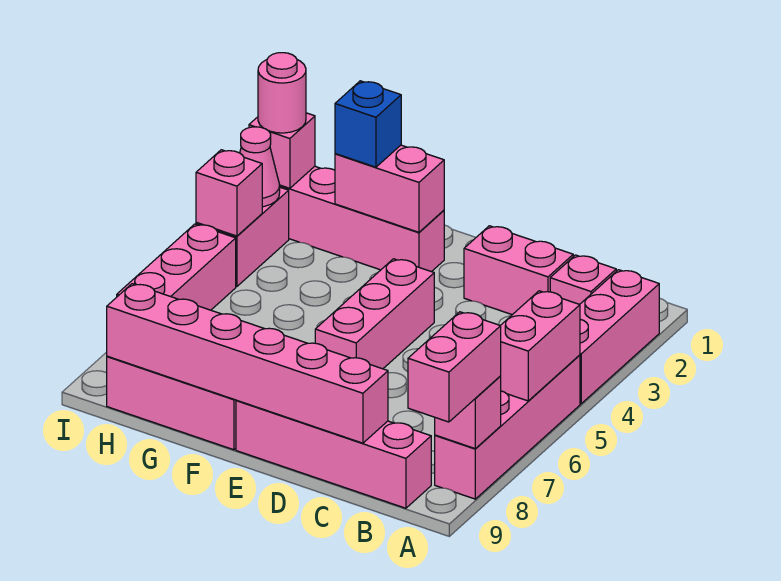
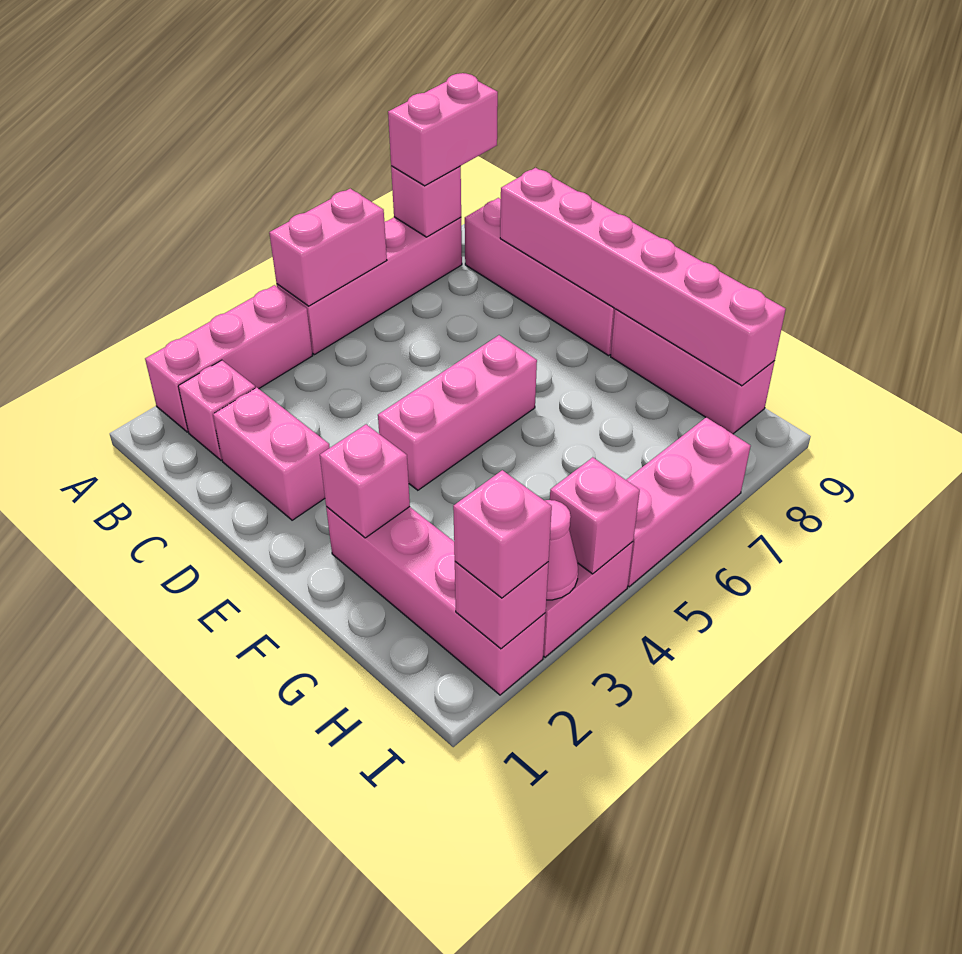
pink brick F2:G2 level 2 -> pink brick F2 level 2
blue brick G2 level 3 -> none
pink round brick I2 level 3 -> pink brick I2 level 3

